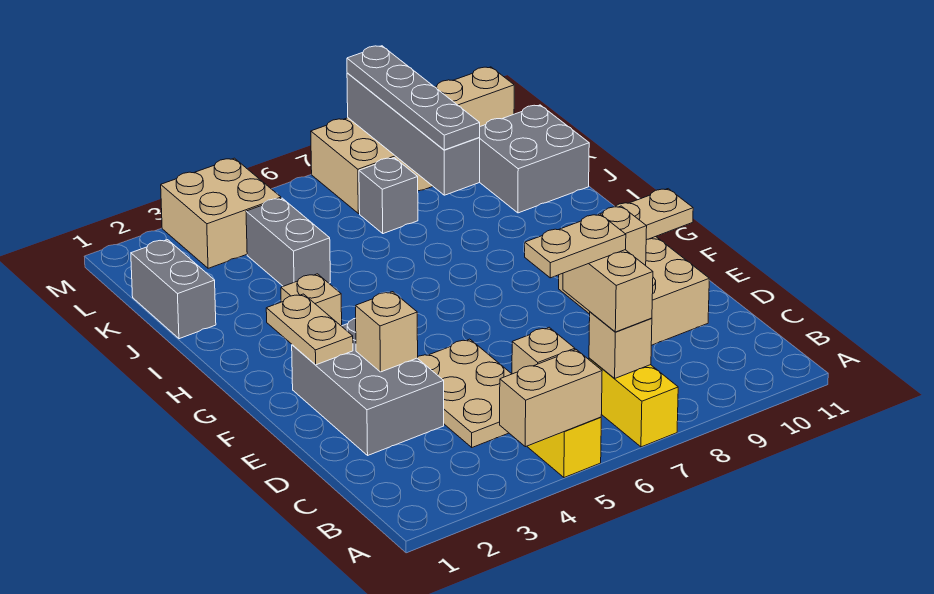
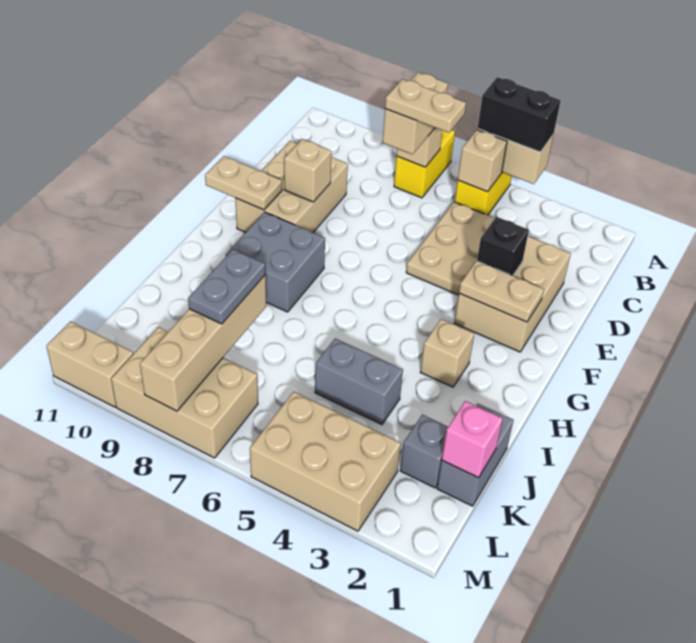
none -> black brick A4:A5 level 3
grey brick D2:F3 level 1 -> tan brick D2:F3 level 1
tan brick E3 level 2 -> black brick E3 level 2
tan plate F2:G2 level 2 -> tan plate F2:F3 level 2
grey brick J4:K4 level 1 -> grey brick J4:J5 level 1
grey brick J8:M8 level 2 -> tan brick J8:M8 level 2
grey plate J8:M8 level 3 -> grey plate J8:K8 level 3
grey brick J10:K11 level 1 -> grey brick G8:H9 level 1
none -> pink brick K1 level 2
grey brick K7 level 1 -> grey brick K2 level 1
tan brick L3:M4 level 1 -> tan brick L3:M5 level 1

